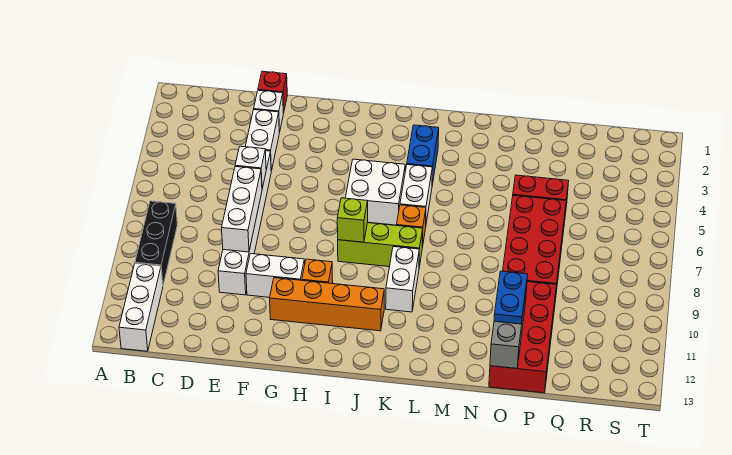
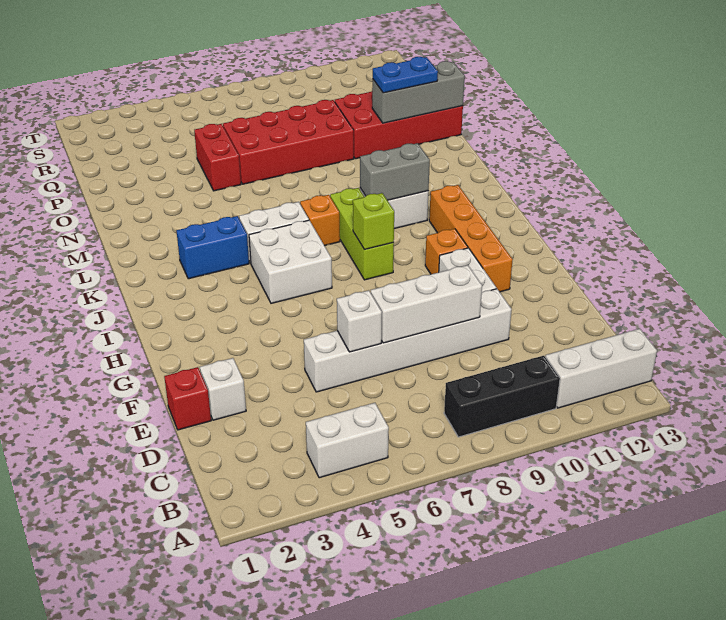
white brick E3:E4 level 1 -> white brick B4:B5 level 1
none -> grey brick K9:K10 level 2

